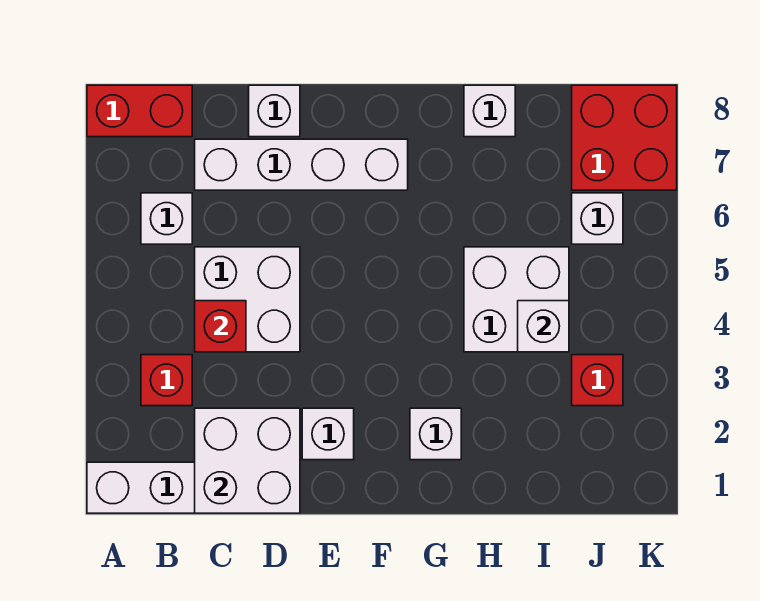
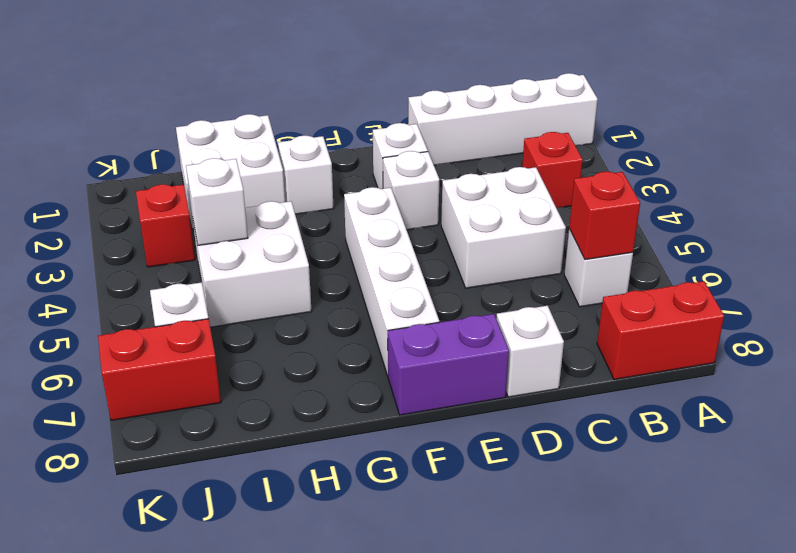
white brick C1:D2 level 2 -> white brick H1:I2 level 1
red brick C4 level 2 -> red brick B6 level 2
white brick C7:F7 level 1 -> white brick F4:F7 level 1
none -> purple brick E8:F8 level 1
white brick H8 level 1 -> white brick E3 level 1
red brick J7:K8 level 1 -> red brick J7:K7 level 1

